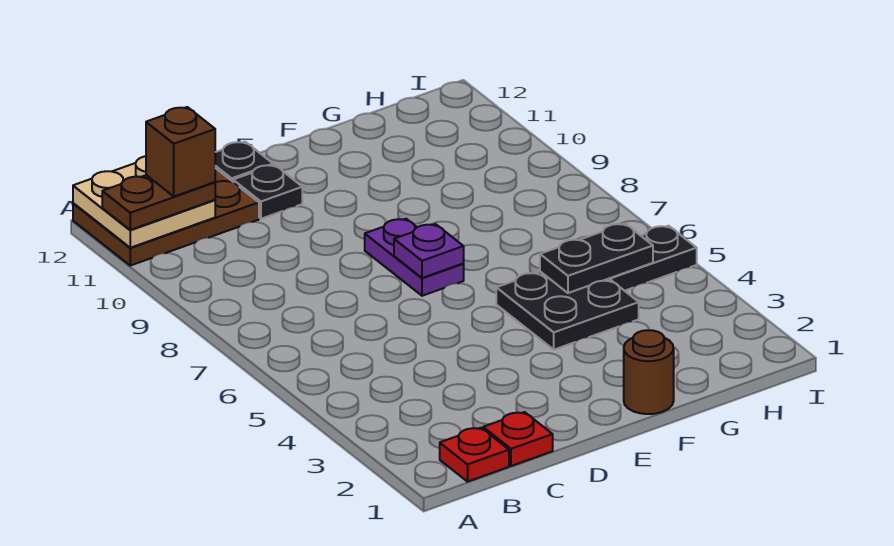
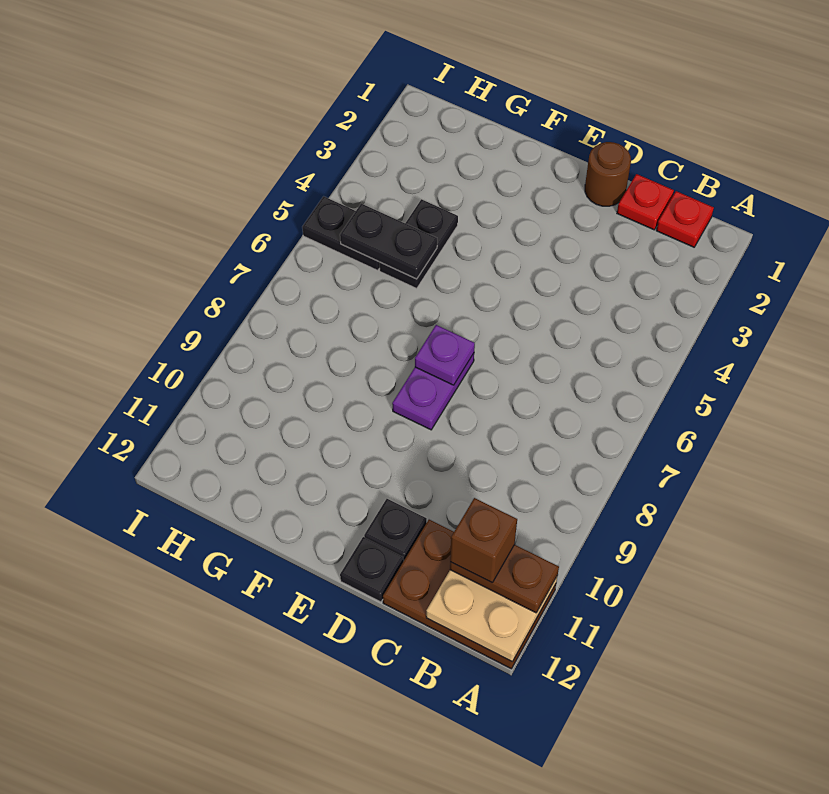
brown round brick F1 level 1 -> brown round brick D1 level 1
black plate F4:G5 level 1 -> black plate G4:G5 level 1

